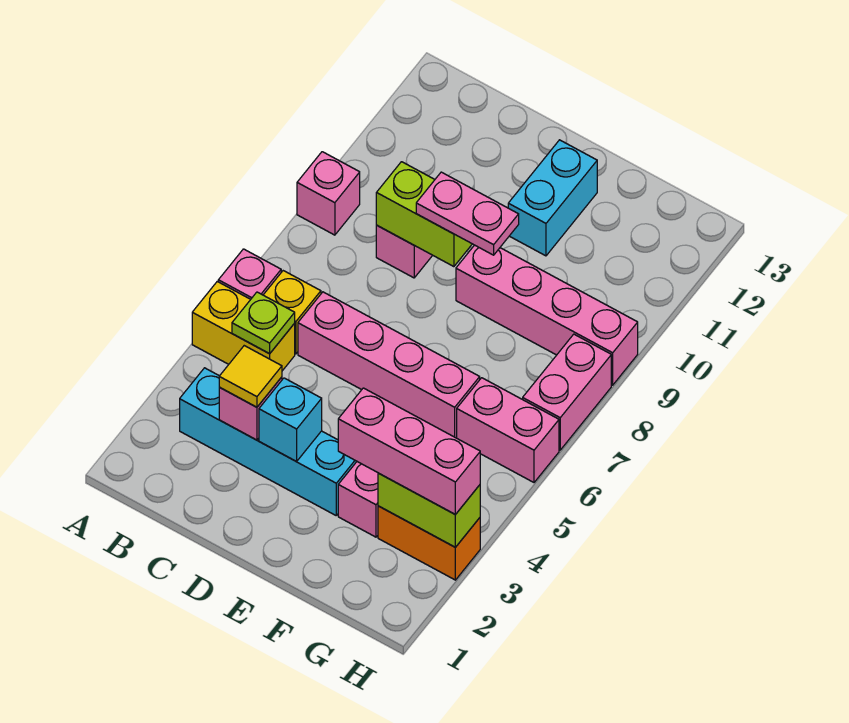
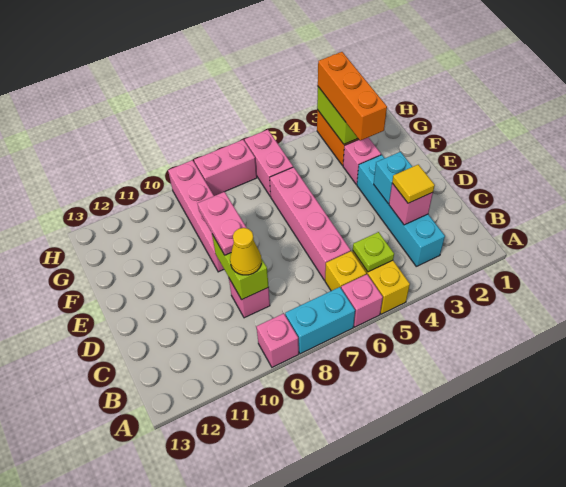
none -> yellow cone C9 level 3
cyan brick E11:E12 level 1 -> cyan brick A7:A8 level 1
pink brick F3:H3 level 3 -> orange brick F3:H3 level 3

